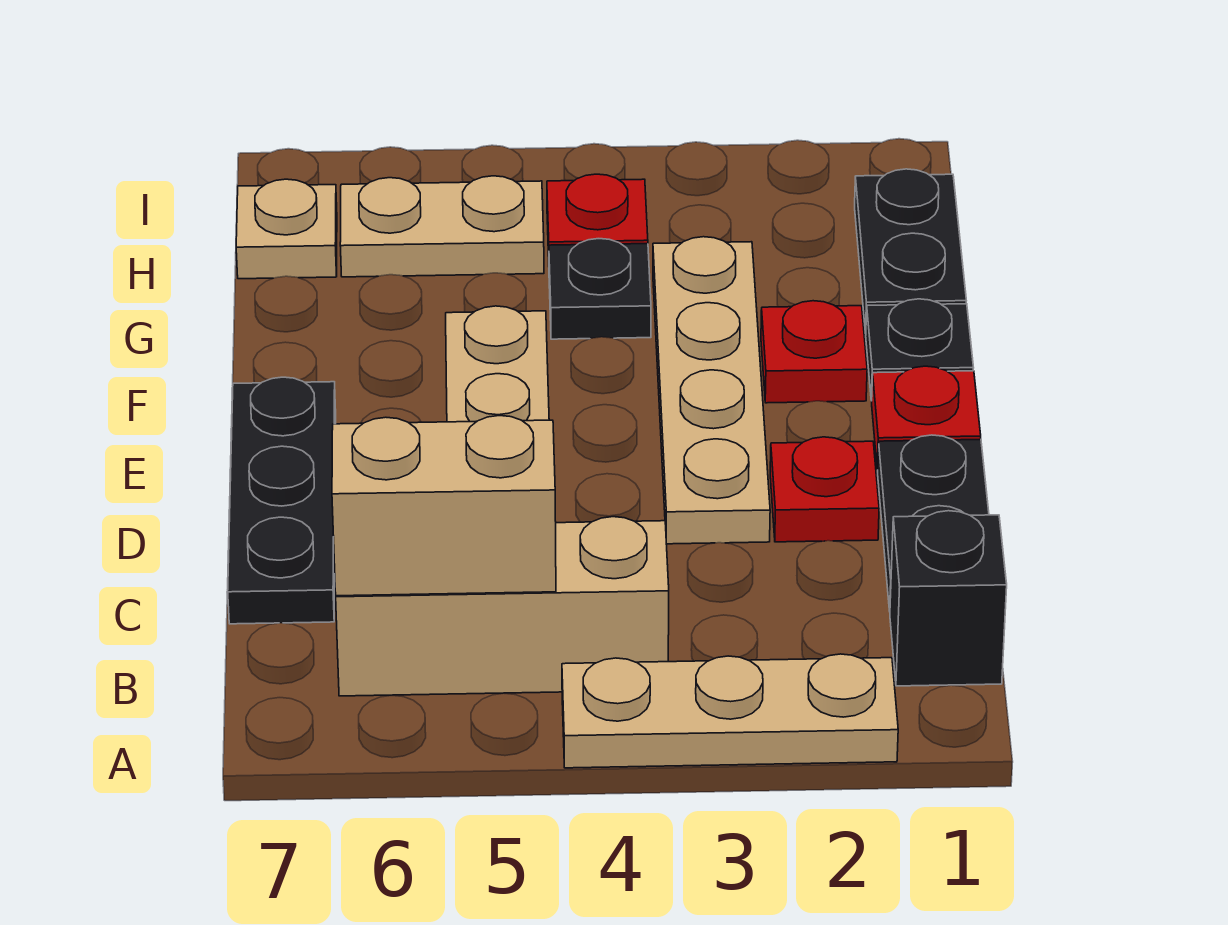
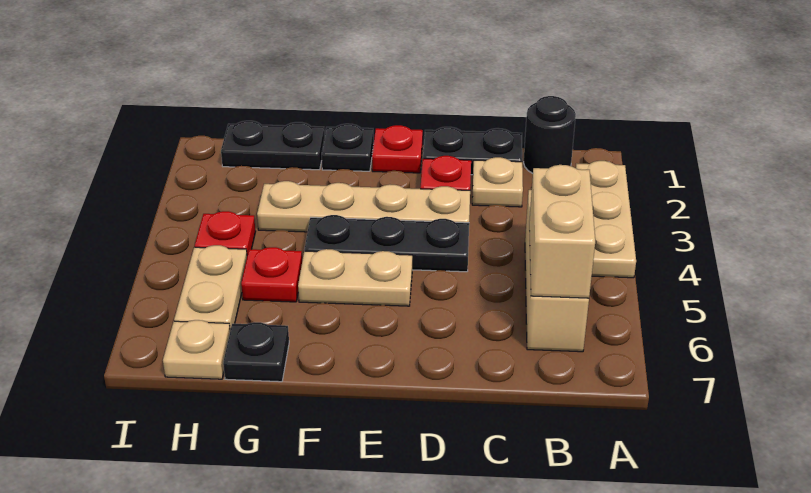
black brick B1 level 1 -> black round brick B1 level 1
none -> tan plate C2 level 1
black plate C7:E7 level 1 -> black plate D4:F4 level 1
red plate F2 level 1 -> red plate G5 level 1
black plate G4 level 1 -> black plate G7 level 1

